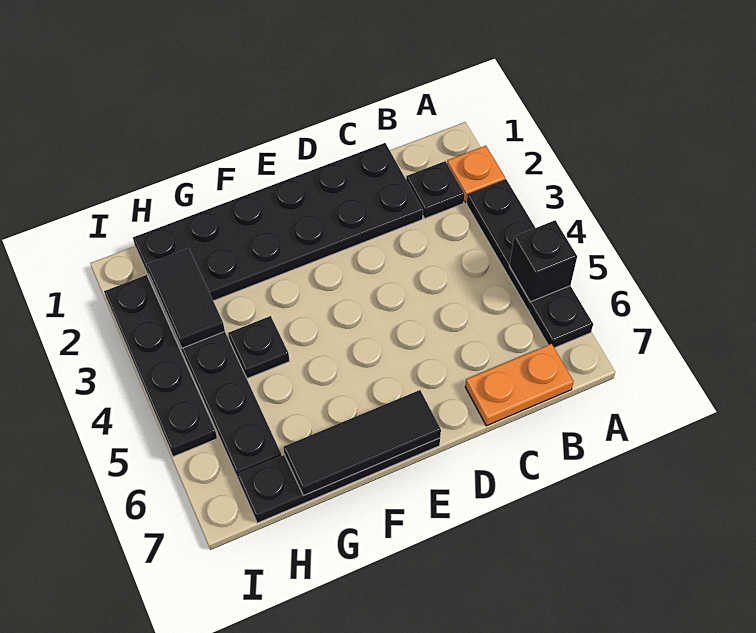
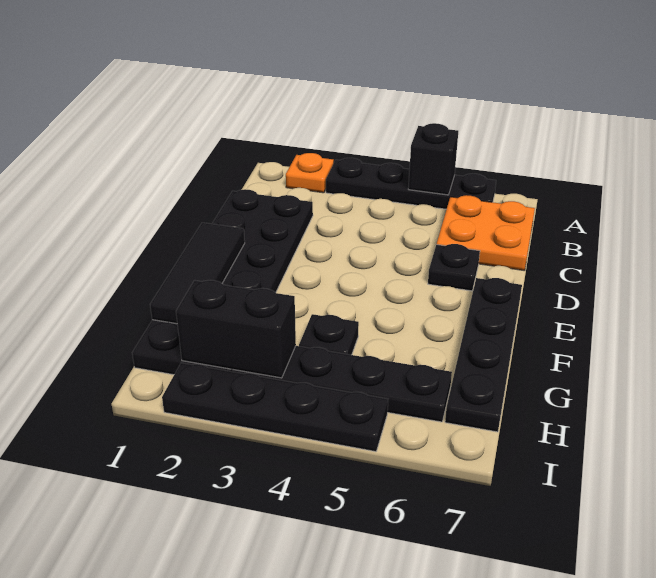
black plate B2 level 1 -> black plate D6 level 1
orange plate B7:C7 level 1 -> orange plate B6:C7 level 1
black tile E7:G7 level 2 -> black tile E1:G1 level 2
black tile H2:H3 level 2 -> black brick H2:H3 level 2

